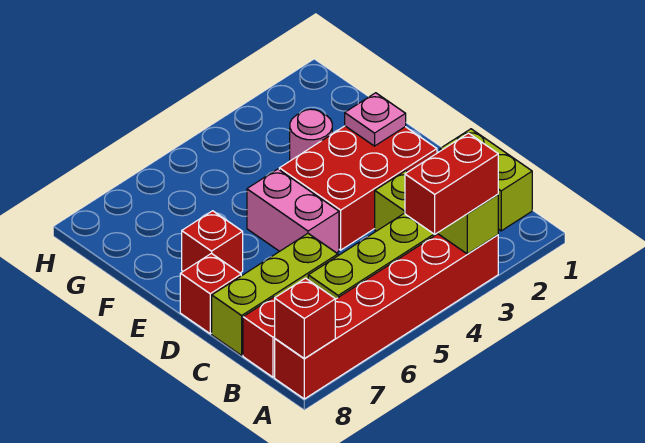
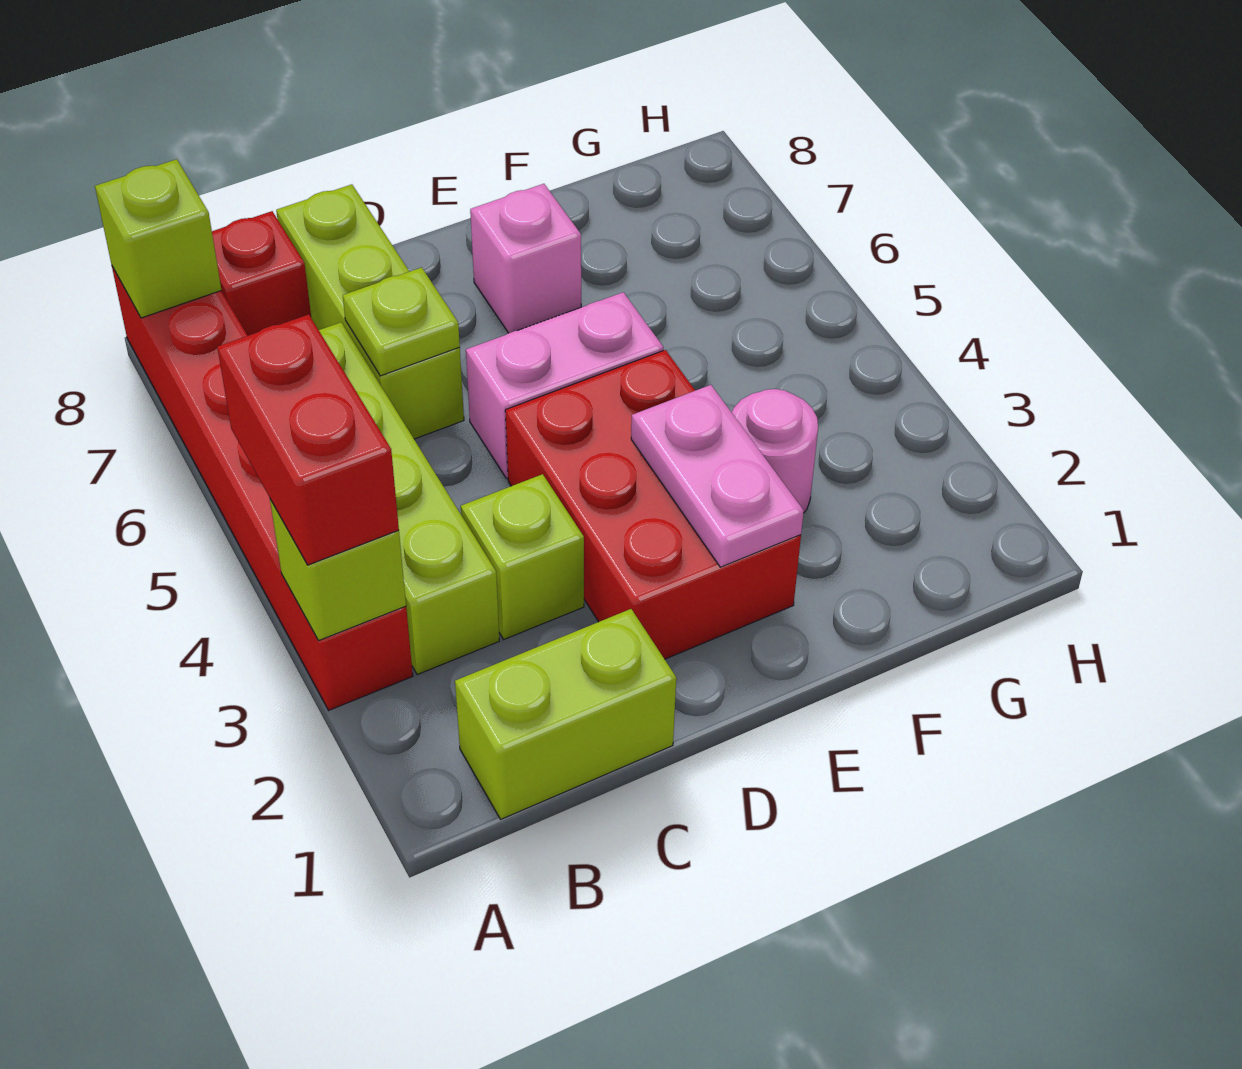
red brick A8 level 2 -> lime brick A8 level 2
none -> lime plate C6 level 2
red brick D8 level 1 -> none
pink plate E2 level 2 -> pink plate E2:E3 level 2
red brick E7 level 1 -> pink brick E7 level 1

